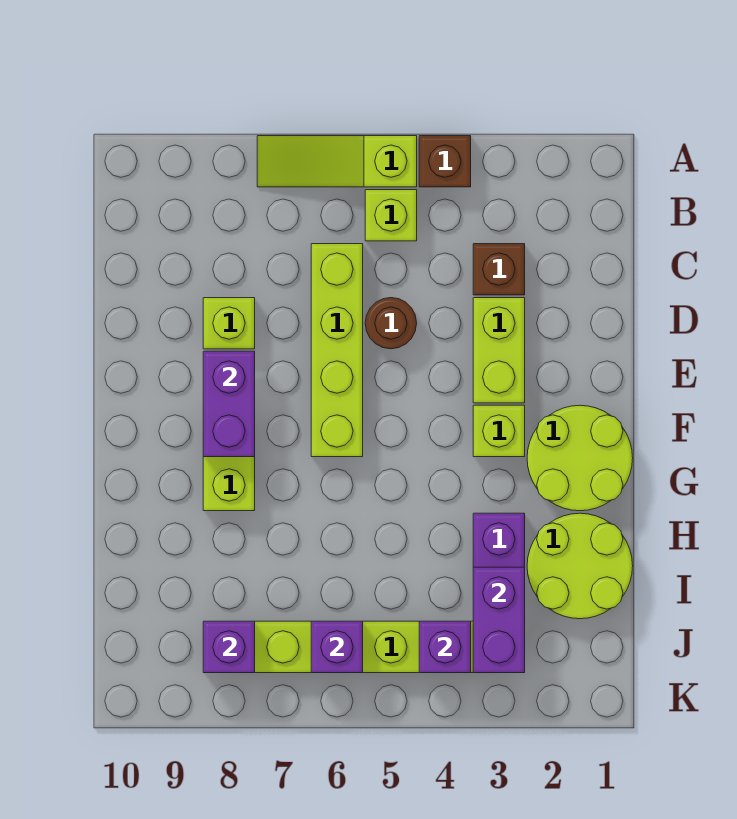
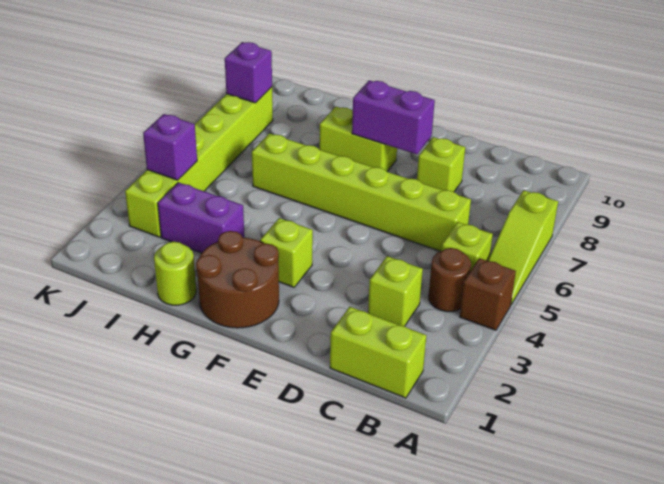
lime slope A5:A7 level 1 top 5 -> lime slope A5:A7 level 1 top 7
brown brick C3 level 1 -> lime brick C3 level 1
lime brick C6:F6 level 1 -> lime brick C6:H6 level 1
lime brick D3:E3 level 1 -> lime brick B1:C1 level 1
brown round brick D5 level 1 -> brown round brick B4 level 1
lime round brick F1:G2 level 1 -> brown round brick F1:G2 level 1
lime round brick H1:I2 level 1 -> lime round brick H1 level 1
purple brick I3:J3 level 2 -> none
purple brick J6 level 2 -> none

